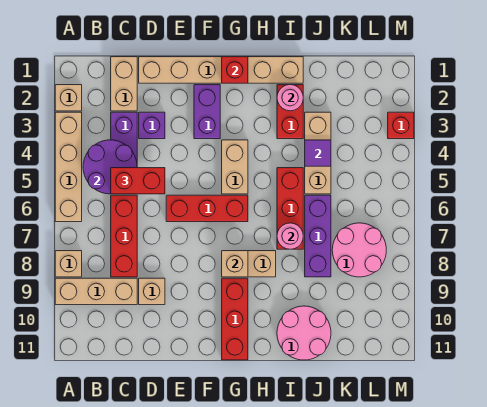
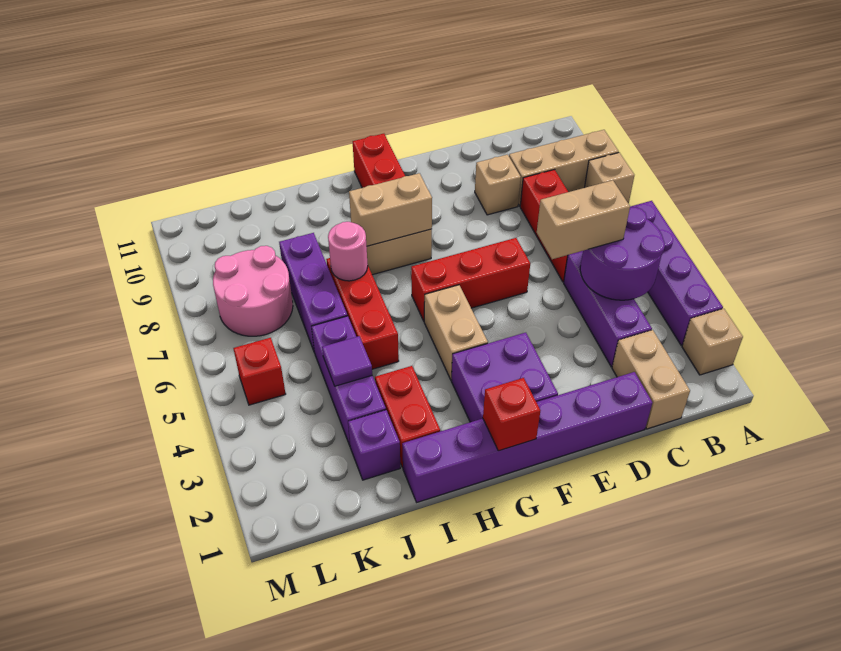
tan brick A3:A6 level 1 -> purple brick A3:A6 level 1
red brick C5:D5 level 3 -> tan brick C5:D5 level 3
tan brick D1:I1 level 1 -> purple brick D1:I1 level 1
purple brick D3 level 1 -> purple brick J2 level 1
purple brick F2:F3 level 1 -> purple brick F2:G3 level 1
tan brick G8 level 2 -> tan brick G8:H8 level 2
pink round brick I2 level 2 -> none
pink round brick I10:J11 level 1 -> none
tan brick J3:J5 level 1 -> purple brick J3:J5 level 1
red brick M3 level 1 -> red brick L5 level 1

